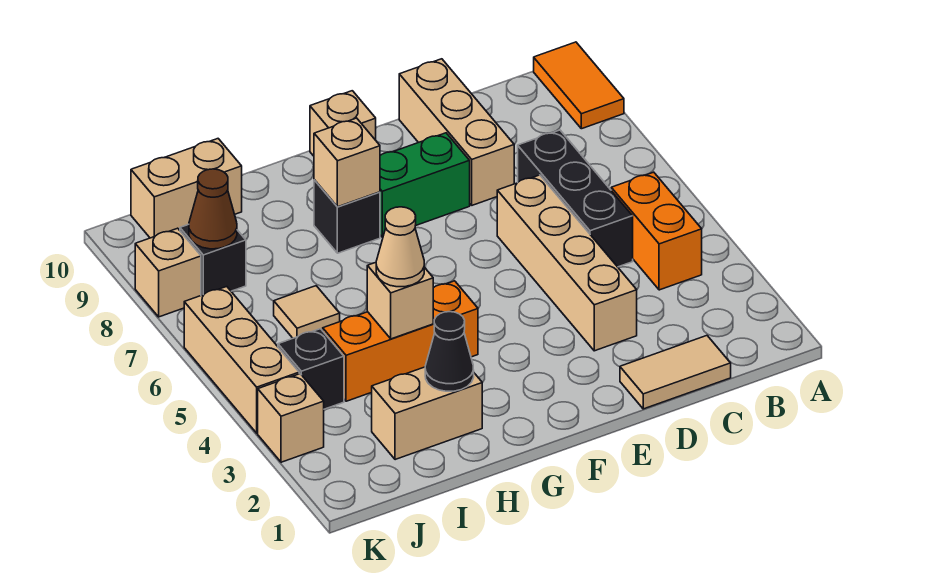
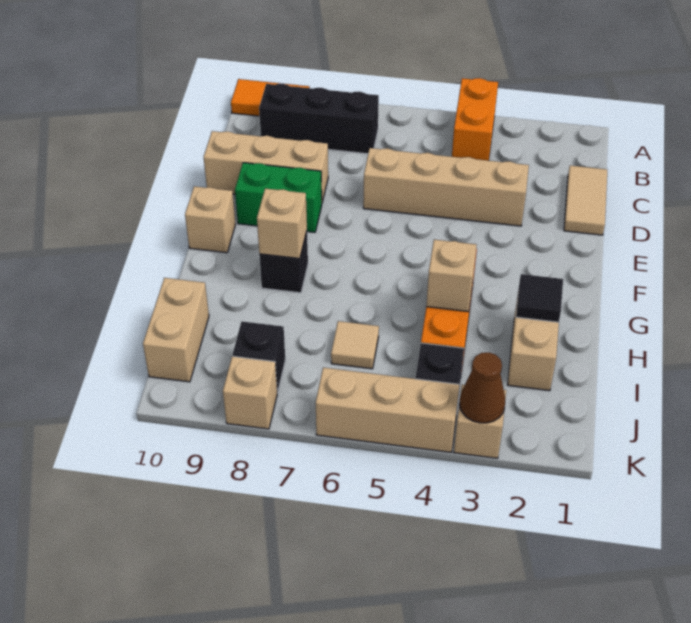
orange brick B4:B5 level 1 -> orange brick A4:B4 level 1
black brick C5:C7 level 1 -> black brick B7:B9 level 1
green brick E8:F8 level 1 -> green brick E8:E9 level 1
black cone H2 level 2 -> black tile H2 level 2
tan cone H4 level 3 -> none
brown cone J8 level 2 -> brown cone K3 level 2

